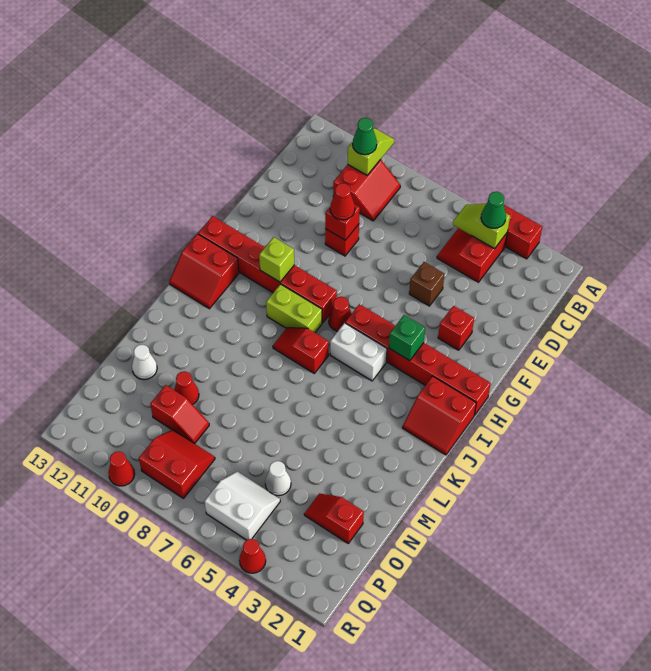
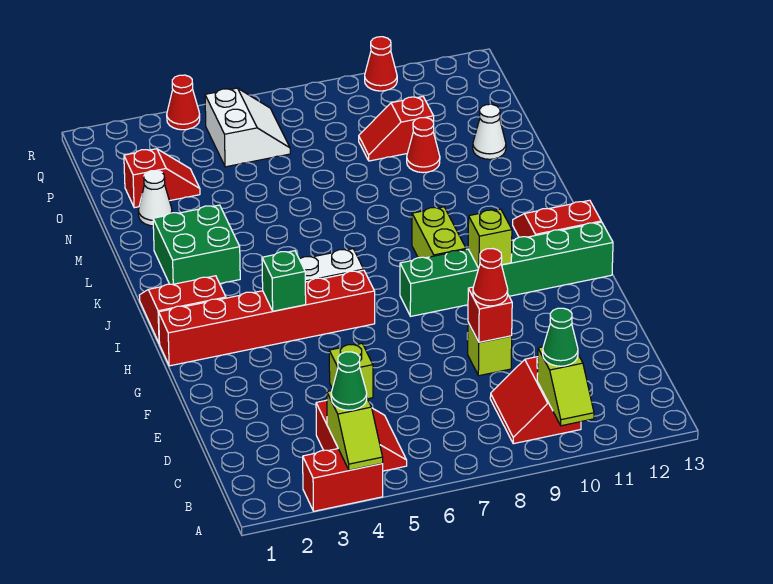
lime slope B4:B5 level 2 top 4 -> lime slope A4:B4 level 2 top B
brown brick E5 level 1 -> lime brick E5 level 1
red brick E9 level 1 -> lime brick E9 level 1
red brick F3 level 1 -> none
red cone H7 level 1 -> none
red brick H8:H13 level 1 -> green brick H8:H13 level 1
lime brick I8:I9 level 1 -> lime brick I9:J9 level 1
red slope J7:J8 level 1 top 7 -> none
none -> green brick K2:L3 level 1
white cone O5 level 1 -> white cone N2 level 1
white slope P5:Q6 level 1 top Q -> white slope P5:Q6 level 1 top 5
red slope P8:Q9 level 1 top Q -> none

